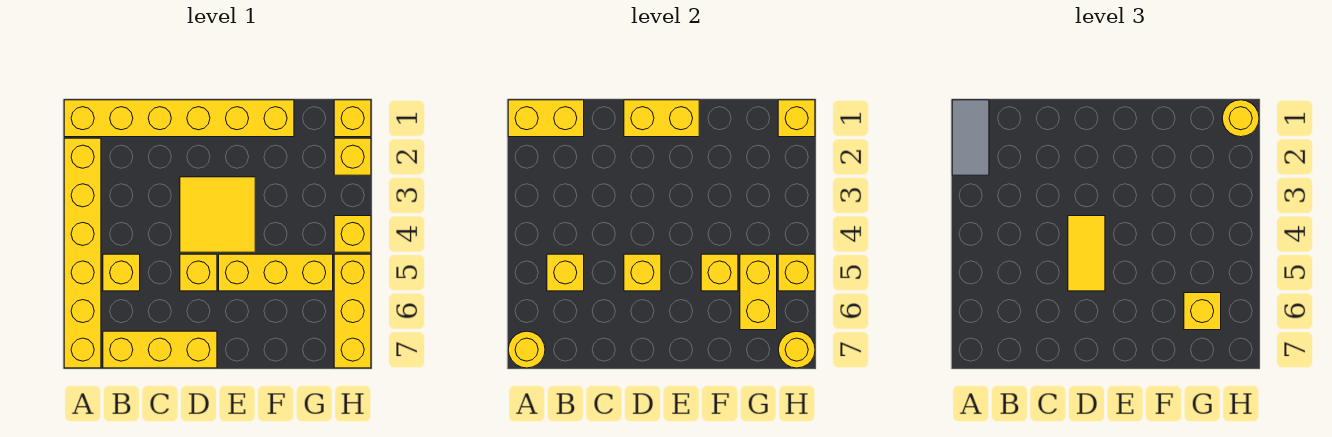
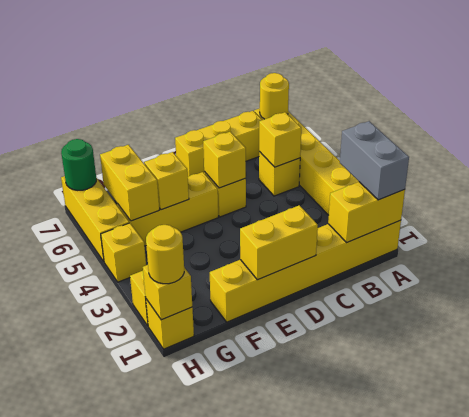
grey tile A1:A2 level 3 -> grey brick A1:A2 level 3
yellow tile D3:E4 level 1 -> none
yellow tile D4:D5 level 3 -> none
yellow brick G6 level 3 -> none
yellow brick H5 level 2 -> none
yellow round brick H7 level 2 -> green round brick H7 level 2

